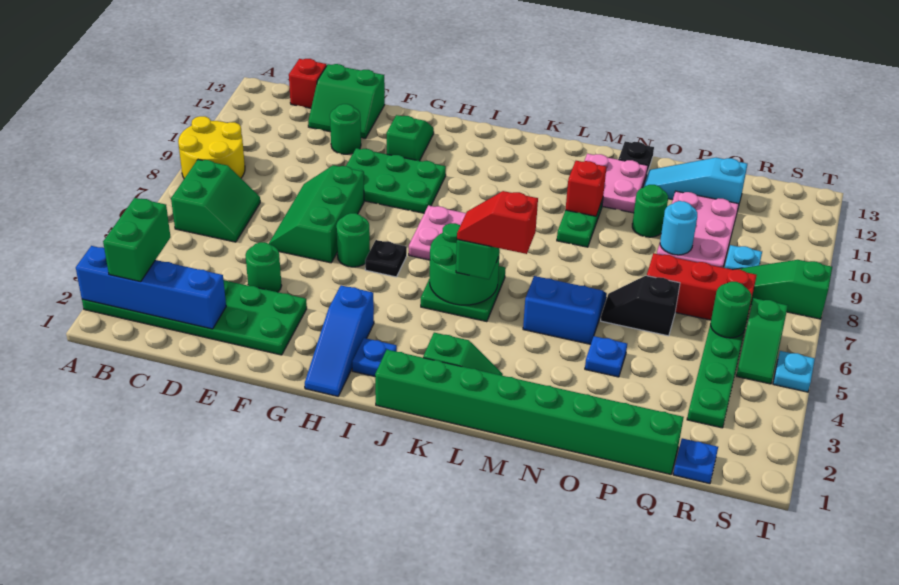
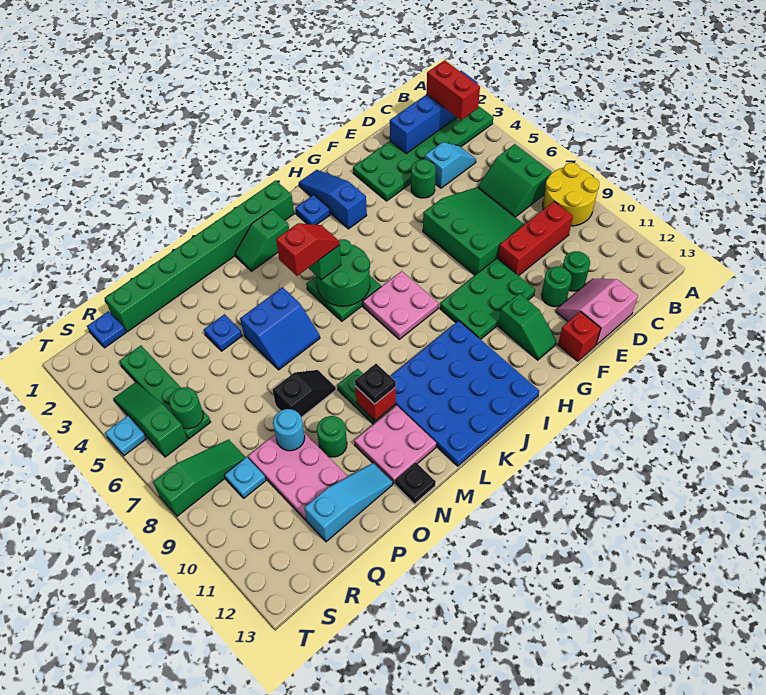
green brick B2:B3 level 3 -> red brick B2:B3 level 3
none -> cyan slope C4:D4 level 1 top D
red brick C13 level 1 -> red brick F13 level 1
green slope D12:E13 level 1 top 13 -> pink slope D12:E13 level 1 top 13
green slope E6:F8 level 1 top F -> green slope D6:F8 level 1 top F
green round brick G6 level 1 -> green round brick D11 level 1
black plate H6 level 1 -> black plate M10 level 3
none -> blue plate I10:L13 level 1
black slope O6:P6 level 1 top P -> black slope N8:O8 level 1 top O
red brick P7:R7 level 1 -> red brick C9:E9 level 1
green slope S5:S6 level 1 top 6 -> green slope S4:S6 level 1 top 6

